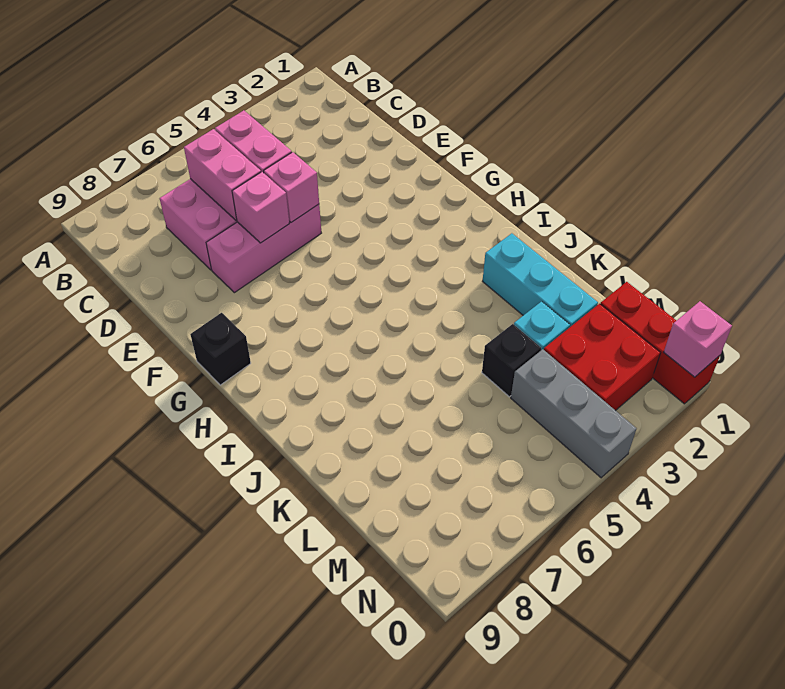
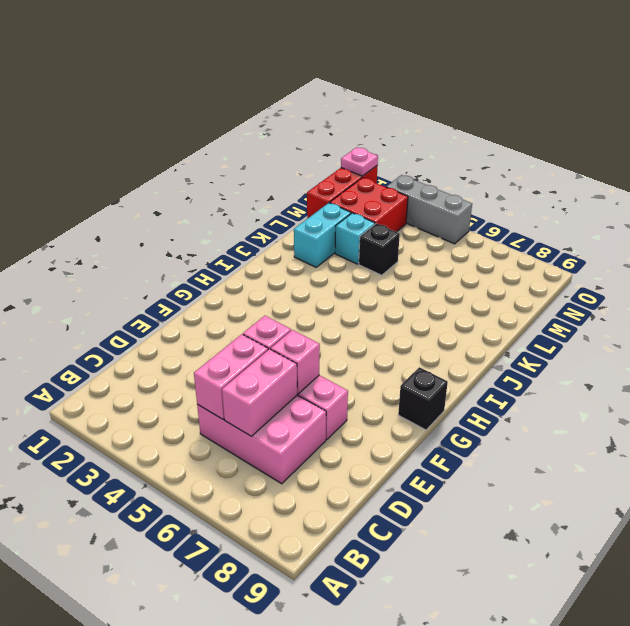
cyan brick J2:L2 level 1 -> cyan brick K2:L2 level 1
grey brick M4:O4 level 1 -> grey brick O3:O5 level 1
pink brick O1 level 2 -> pink plate O1 level 2

